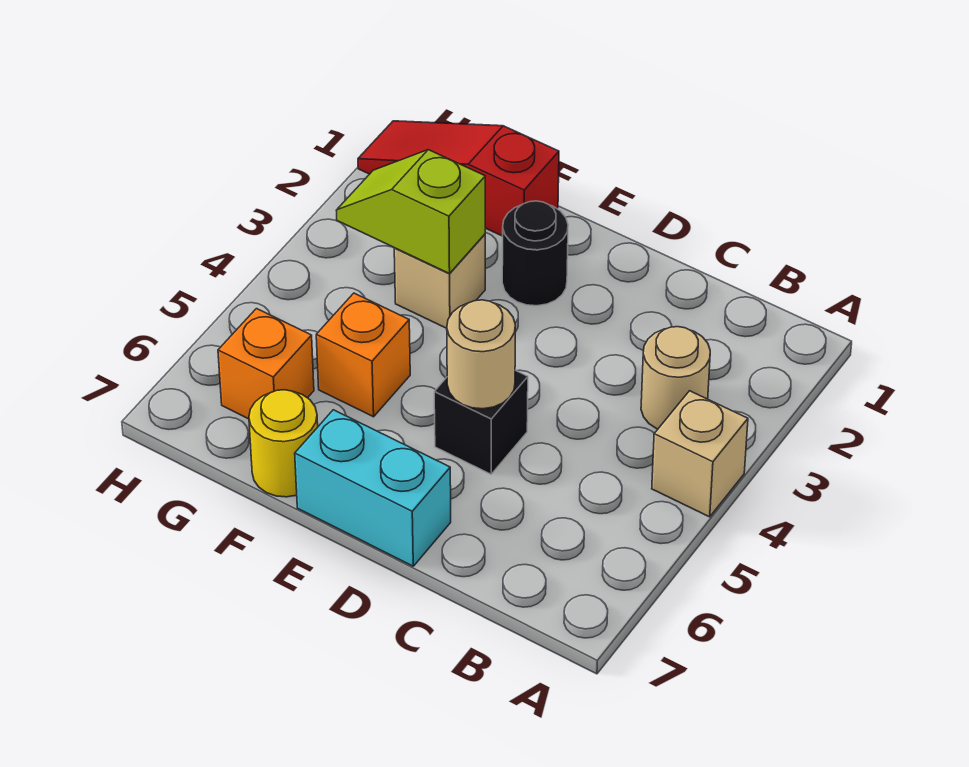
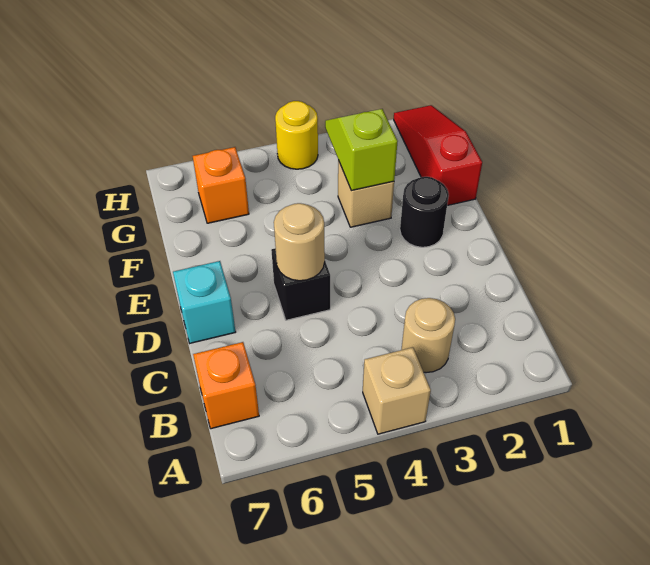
cyan brick D7:E7 level 1 -> cyan brick D7 level 1
orange brick F5 level 1 -> orange brick B7 level 1
yellow round brick F7 level 1 -> yellow round brick H4 level 1

